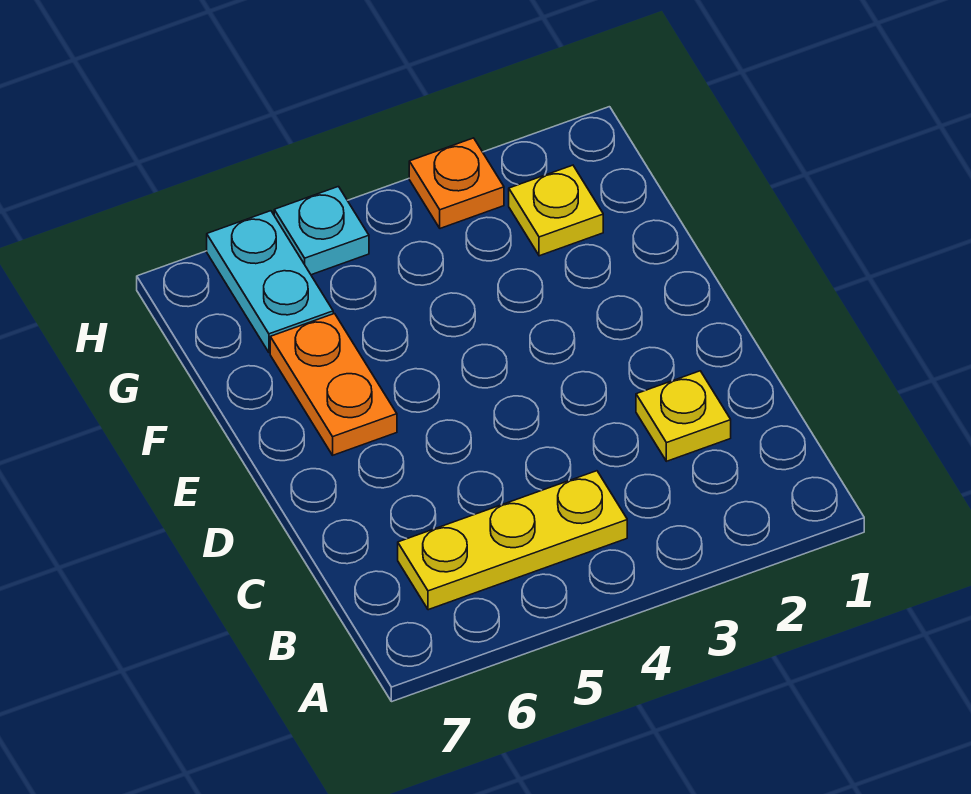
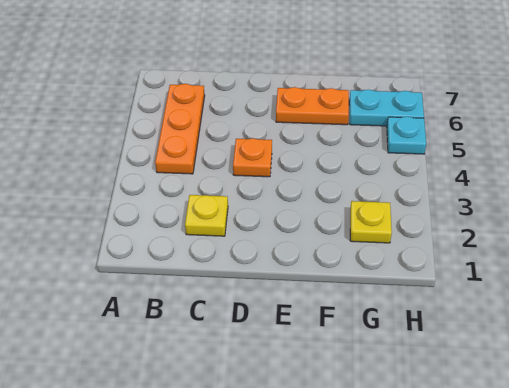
yellow plate B4:B6 level 1 -> orange plate B4:B6 level 1
orange plate H3 level 1 -> orange plate D4 level 1

